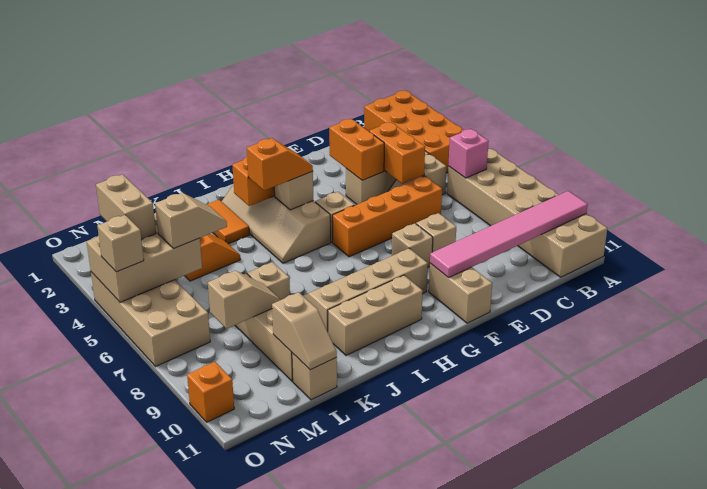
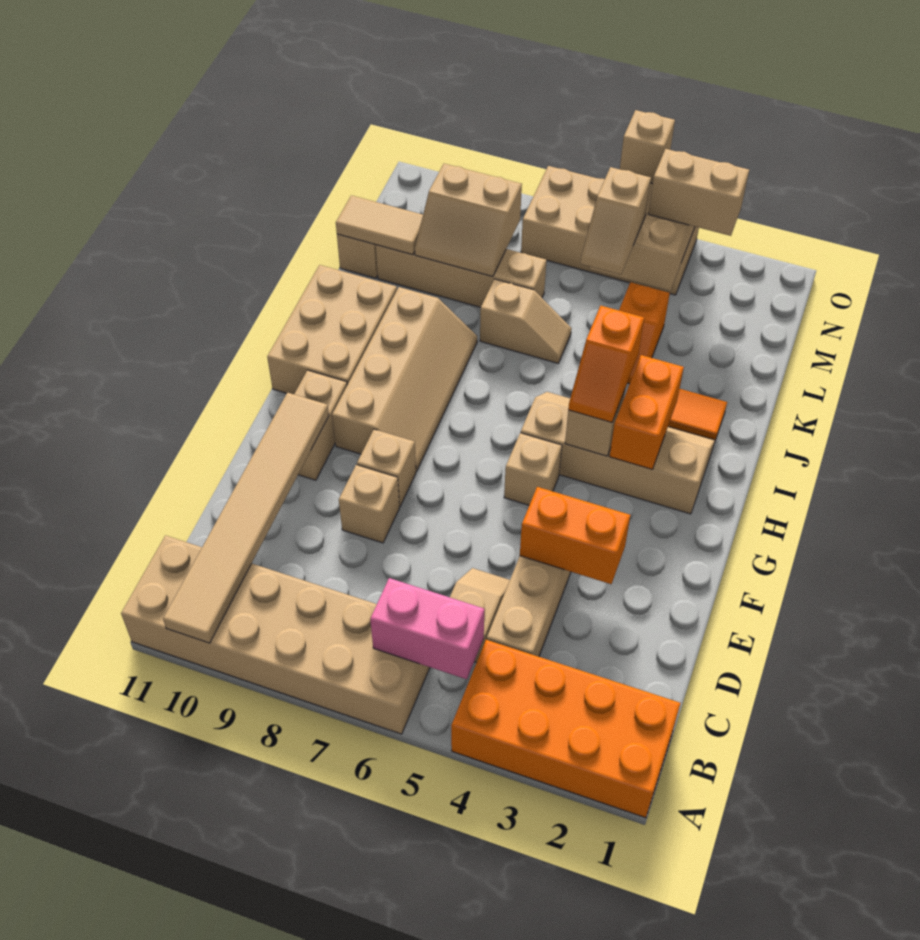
pink tile A10:F10 level 2 -> tan tile A10:F10 level 2
pink brick B6 level 2 -> pink brick B5:B6 level 2
orange brick D4:D5 level 2 -> none
orange brick D6:G6 level 1 -> none
tan brick F10:F11 level 1 -> tan brick F10:G10 level 1
tan brick H10:J10 level 1 -> tan brick H10:J11 level 1
tan slope L8:M8 level 2 top M -> tan slope L8:M9 level 2 top M
tan slope L10:L11 level 2 top 10 -> tan tile L10:L11 level 2
orange brick O10 level 1 -> none

